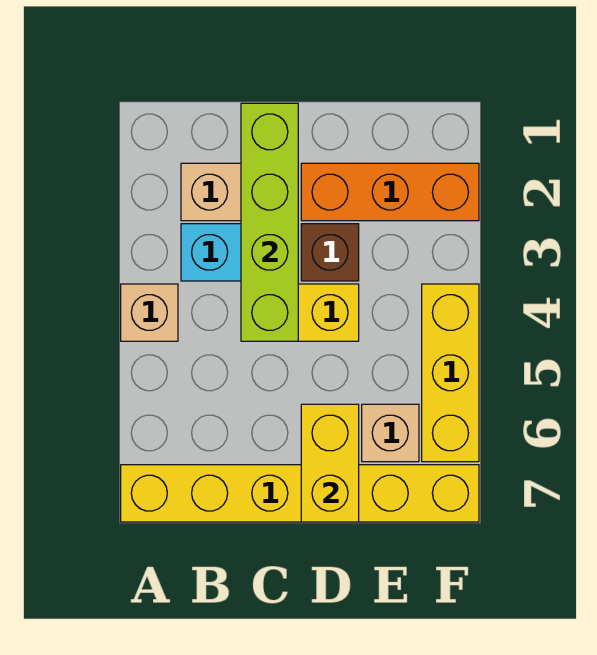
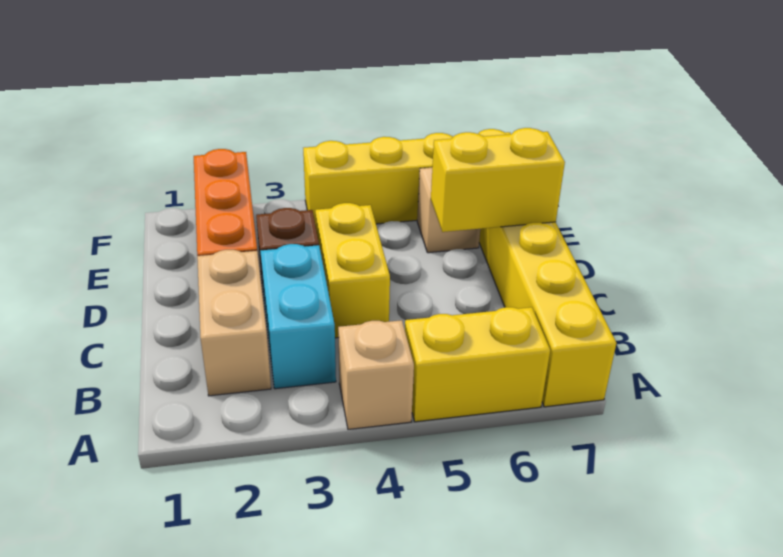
none -> yellow brick A5:A6 level 1
lime brick C1:C4 level 2 -> none

